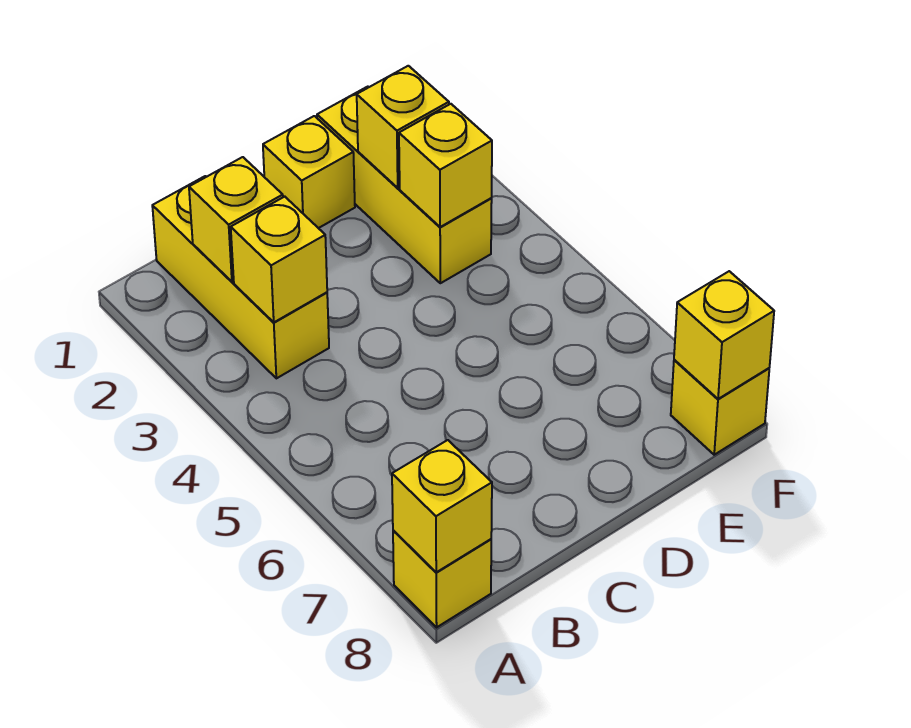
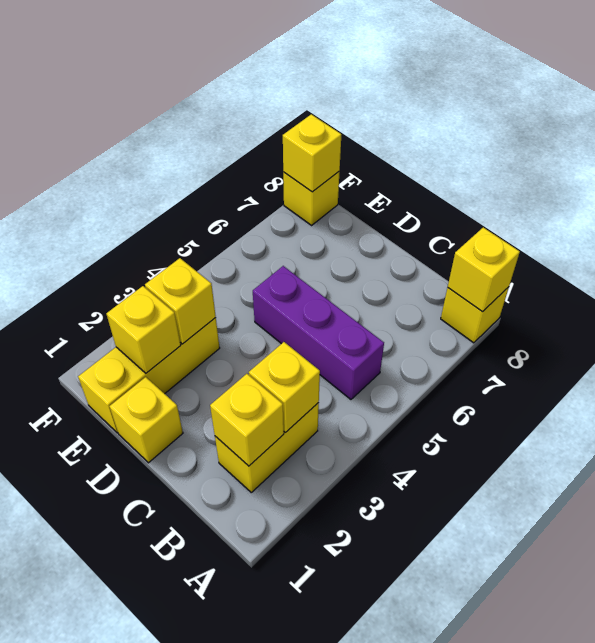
yellow brick B1:B3 level 1 -> yellow brick B2:B3 level 1
none -> purple brick B5:D5 level 1

